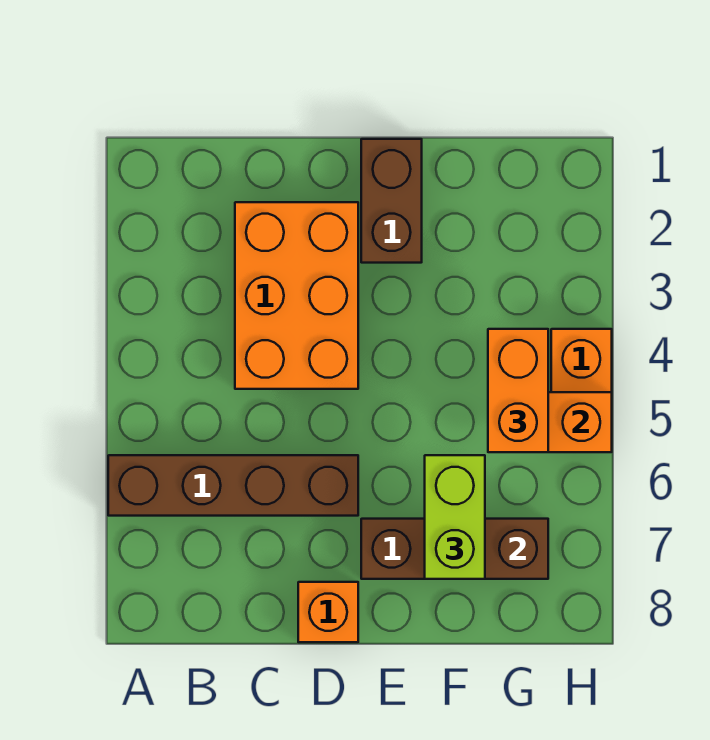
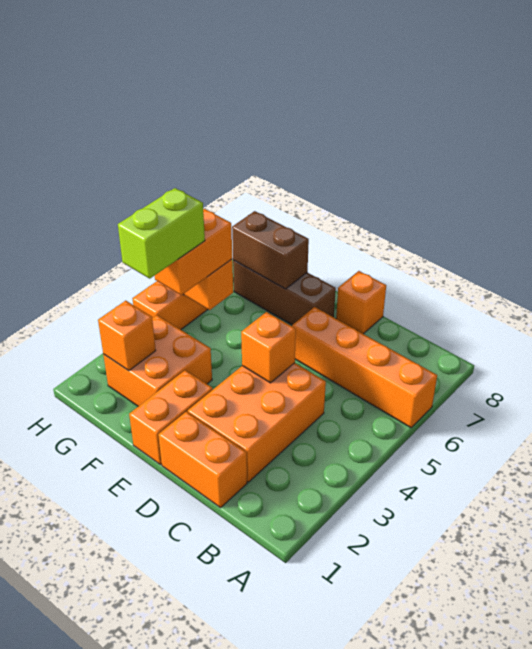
brown brick A6:D6 level 1 -> orange brick A6:D6 level 1
none -> orange brick C1:D1 level 1
none -> orange brick D4 level 2
brown brick E1:E2 level 1 -> orange brick E1:E2 level 1
none -> orange brick F2:G3 level 1
lime brick F6:F7 level 3 -> lime brick G3:G4 level 4
none -> orange brick G2 level 2

